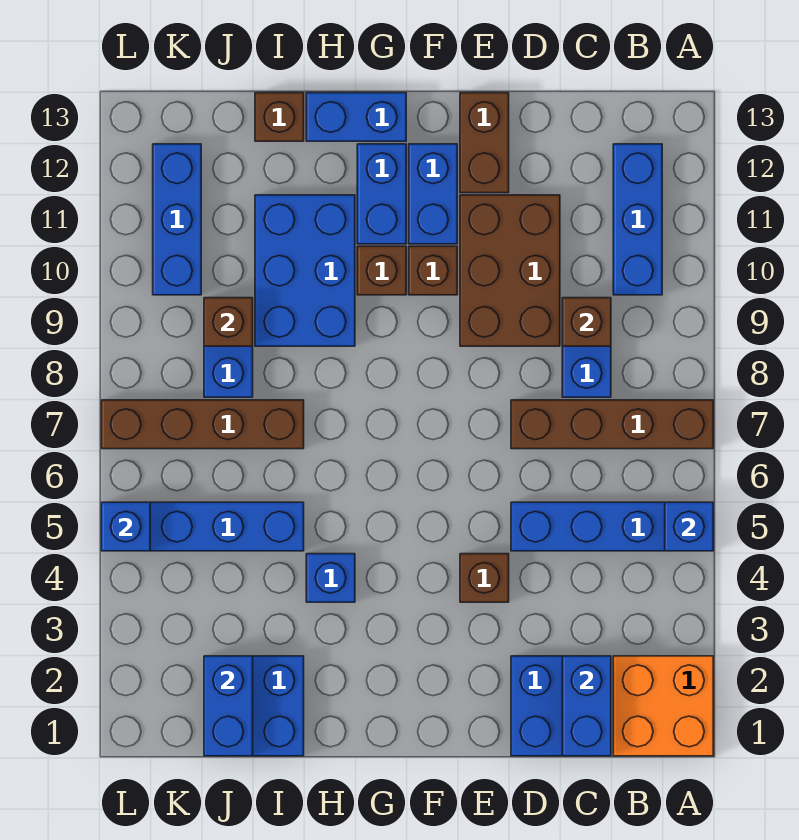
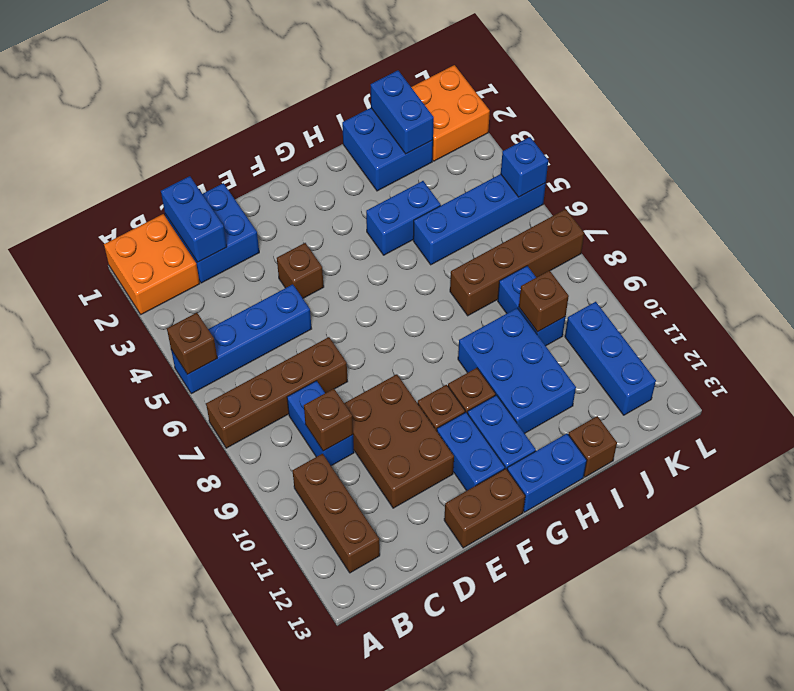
blue brick A5 level 2 -> brown brick A5 level 2
blue brick B10:B12 level 1 -> brown brick B10:B12 level 1
brown brick E12:E13 level 1 -> brown brick E13:F13 level 1
blue brick H4 level 1 -> blue brick H4:I4 level 1
none -> orange brick K1:L2 level 1

